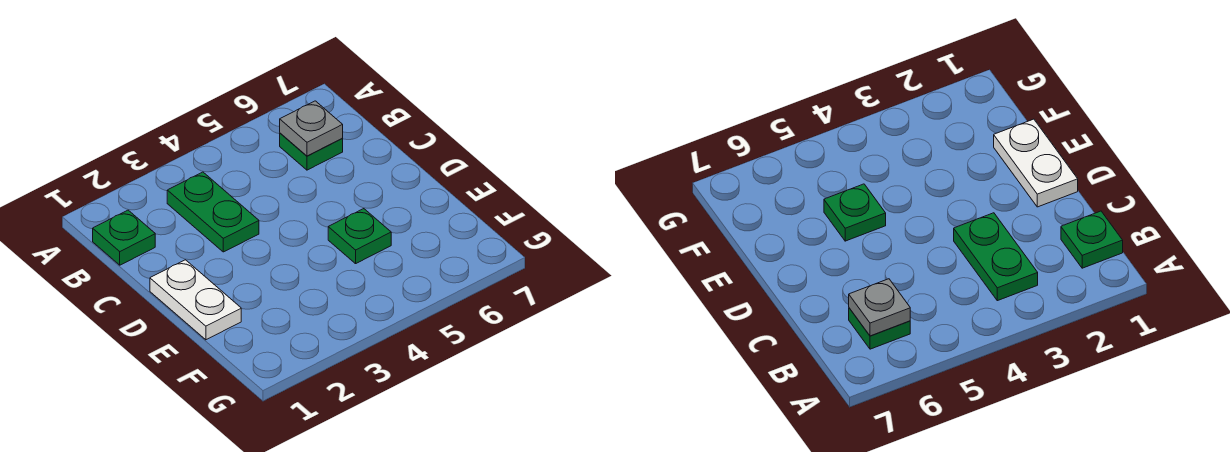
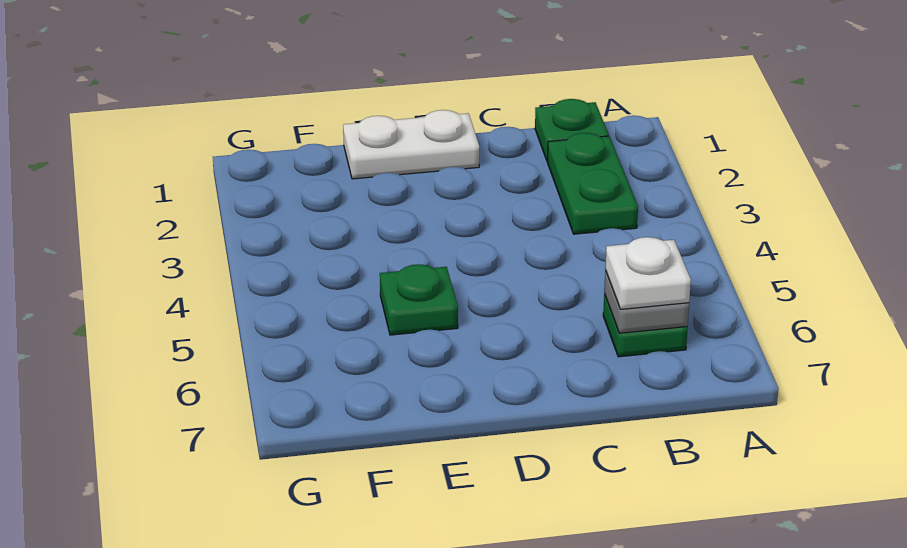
green plate B3:C3 level 1 -> green plate B2:B3 level 1
none -> white plate B6 level 3

